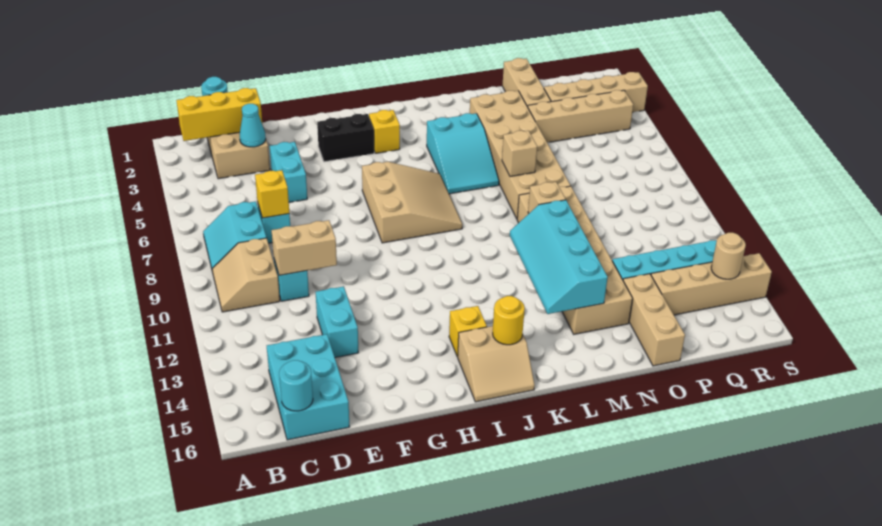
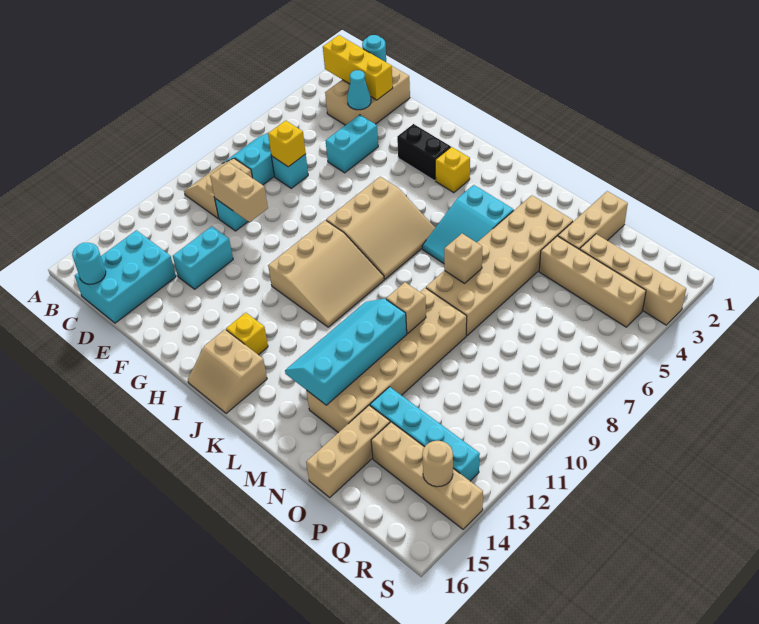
none -> tan slope H9:J11 level 1 top H
yellow round brick J15 level 2 -> none

